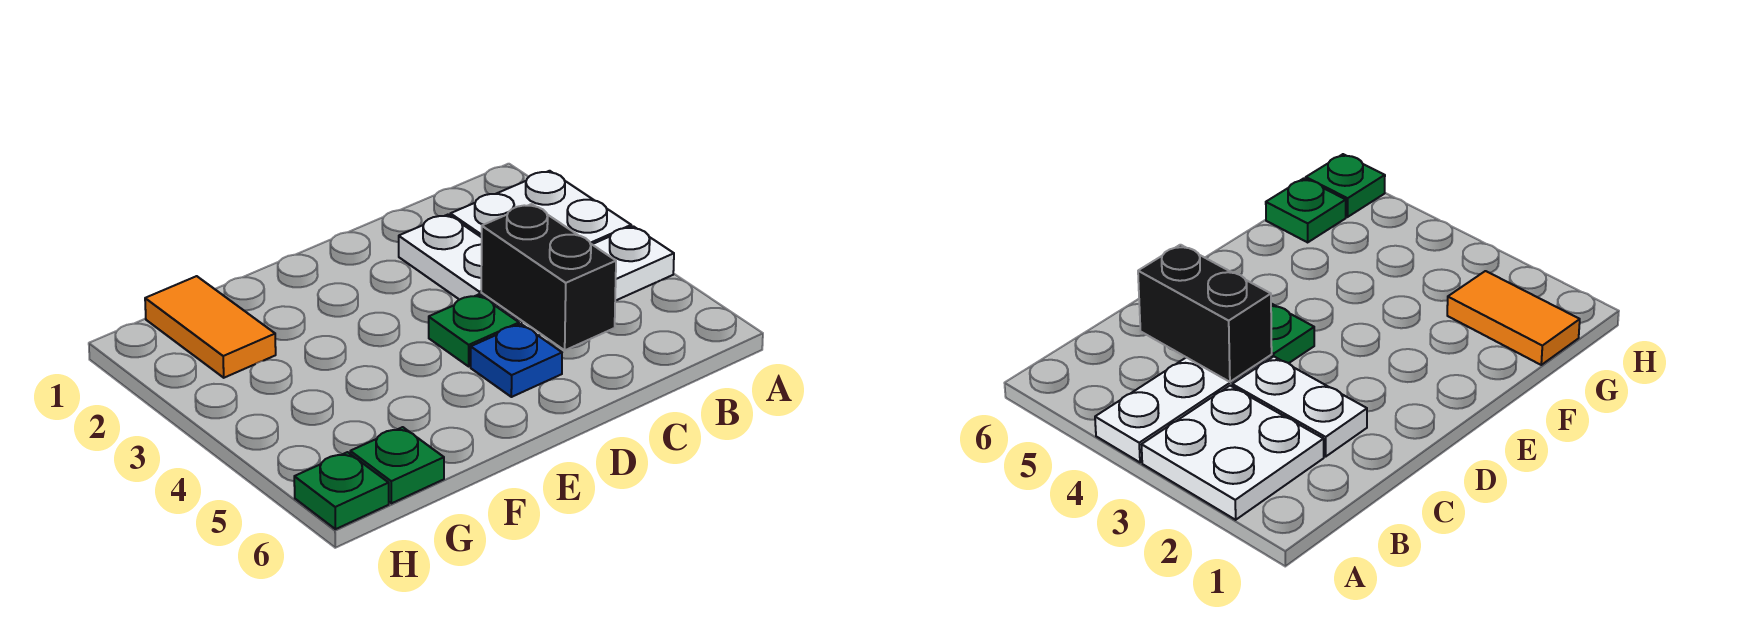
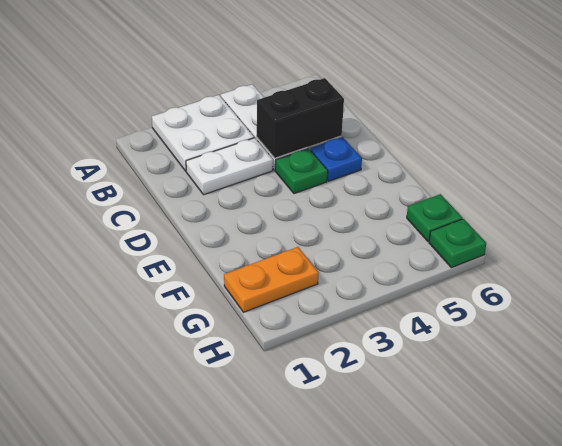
orange tile G1:G2 level 1 -> orange plate G1:G2 level 1

